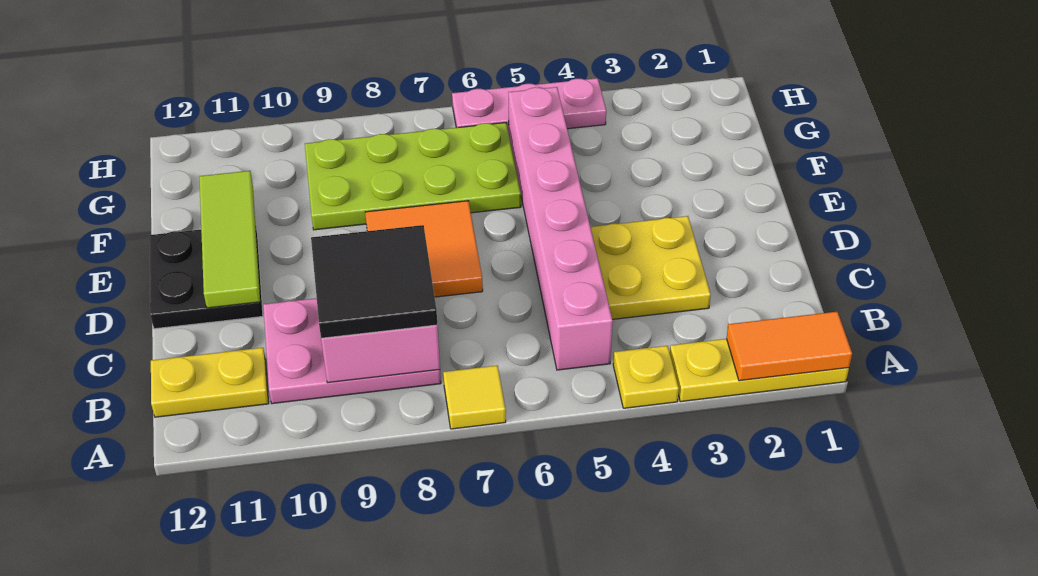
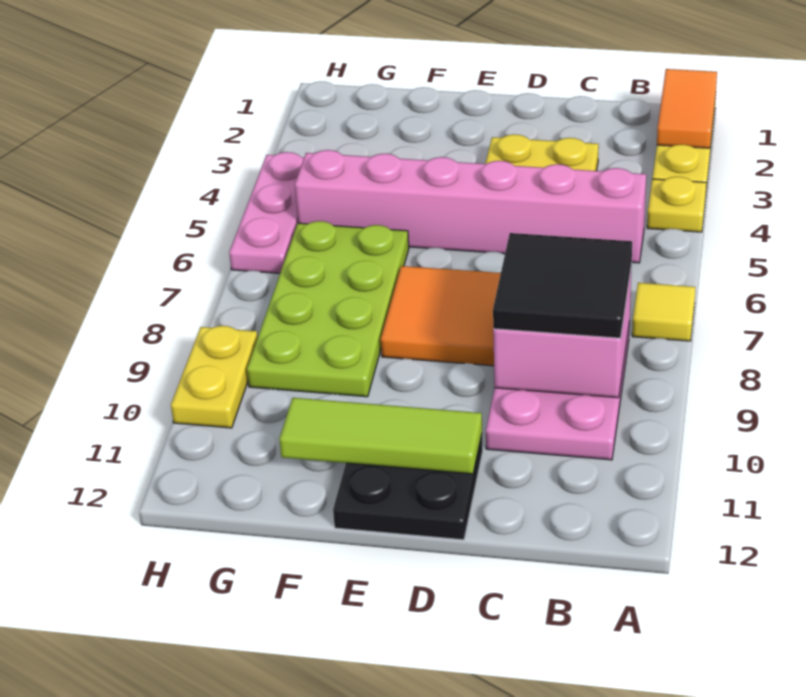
yellow plate B11:B12 level 1 -> yellow plate H9:H10 level 1

